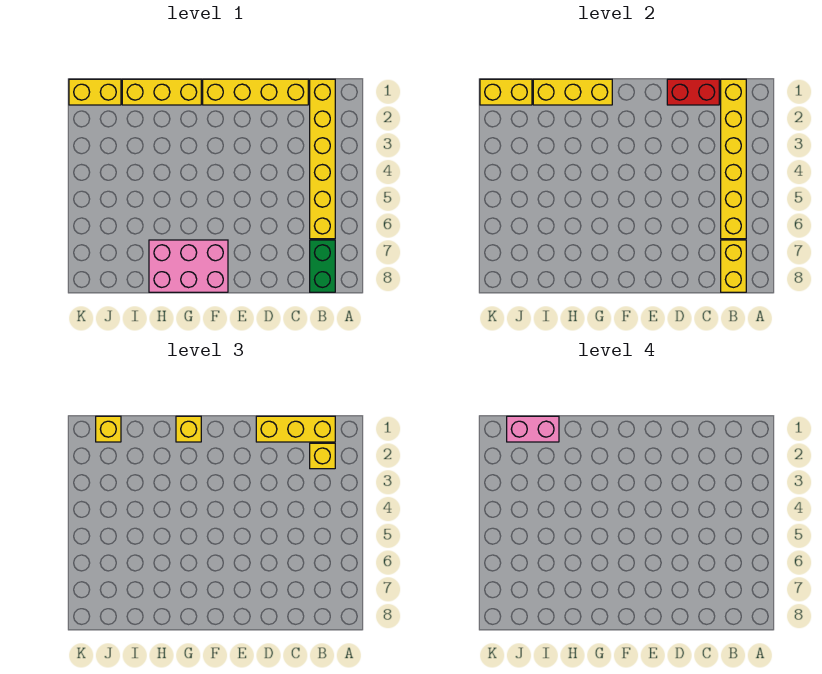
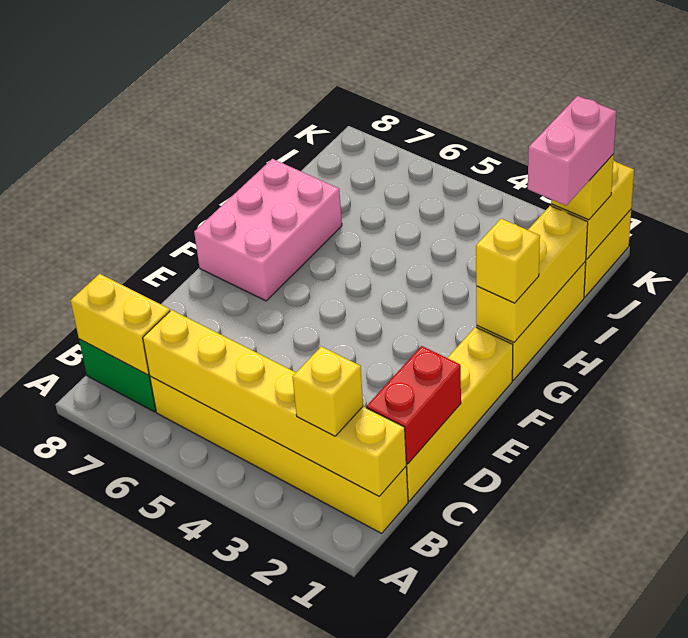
yellow brick B1:D1 level 3 -> none

